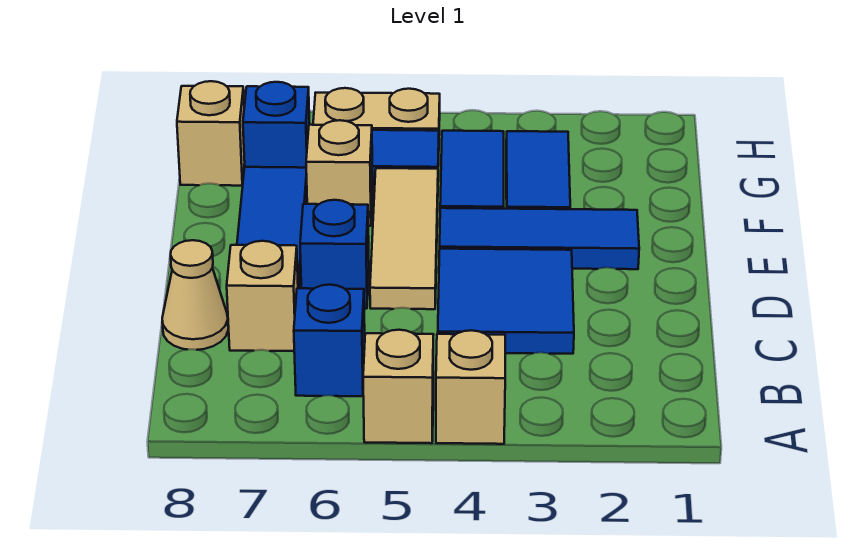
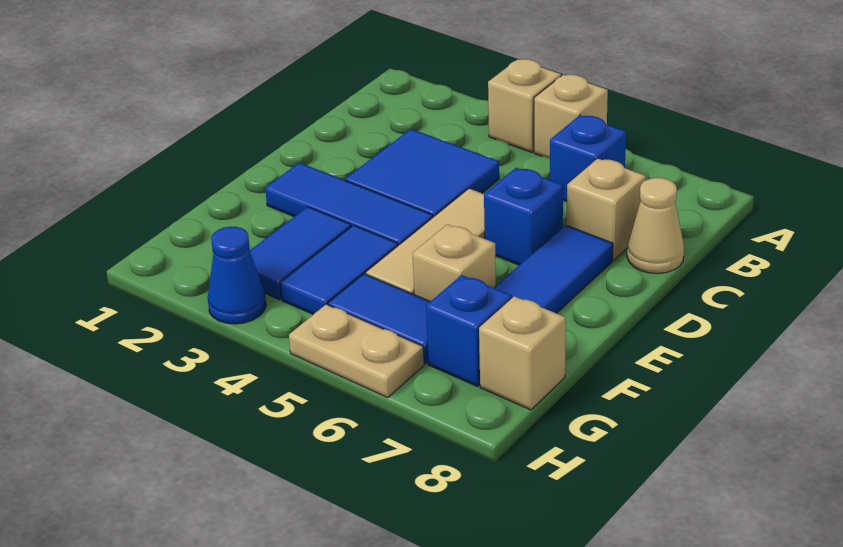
none -> blue cone H3 level 1

